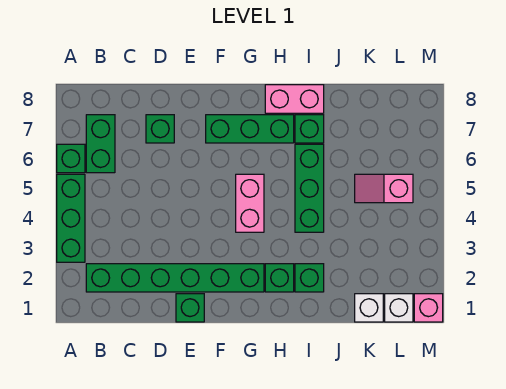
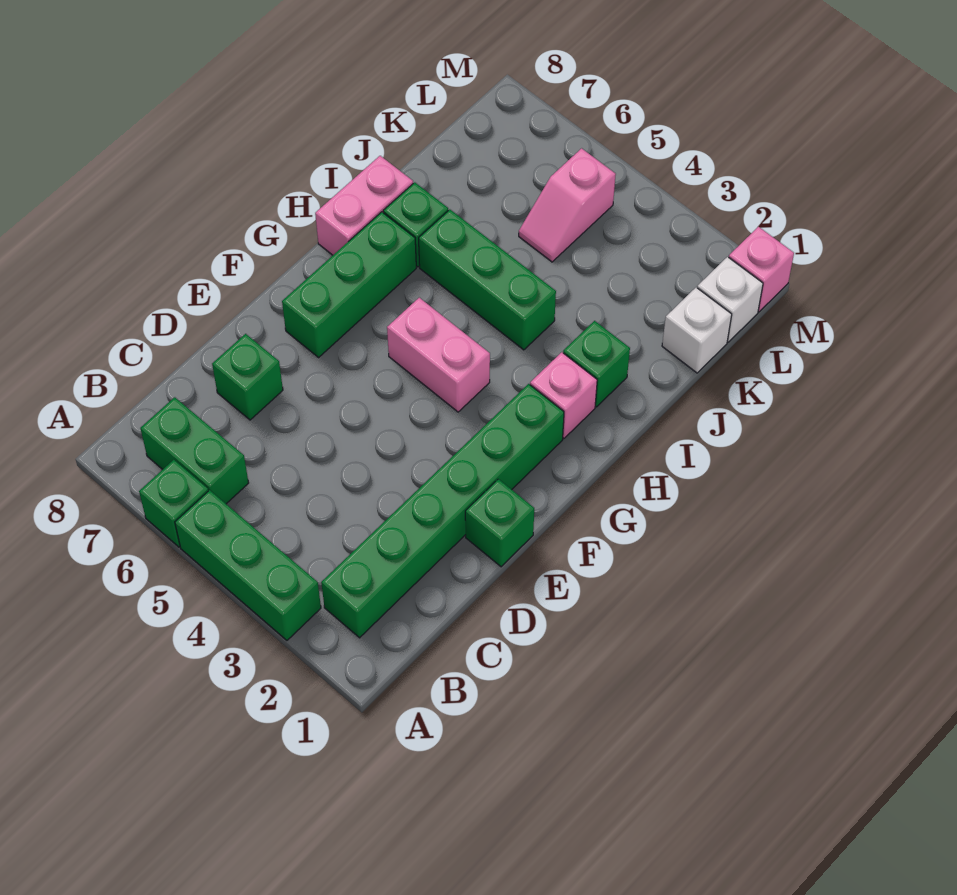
green brick H2 level 1 -> pink brick H2 level 1

